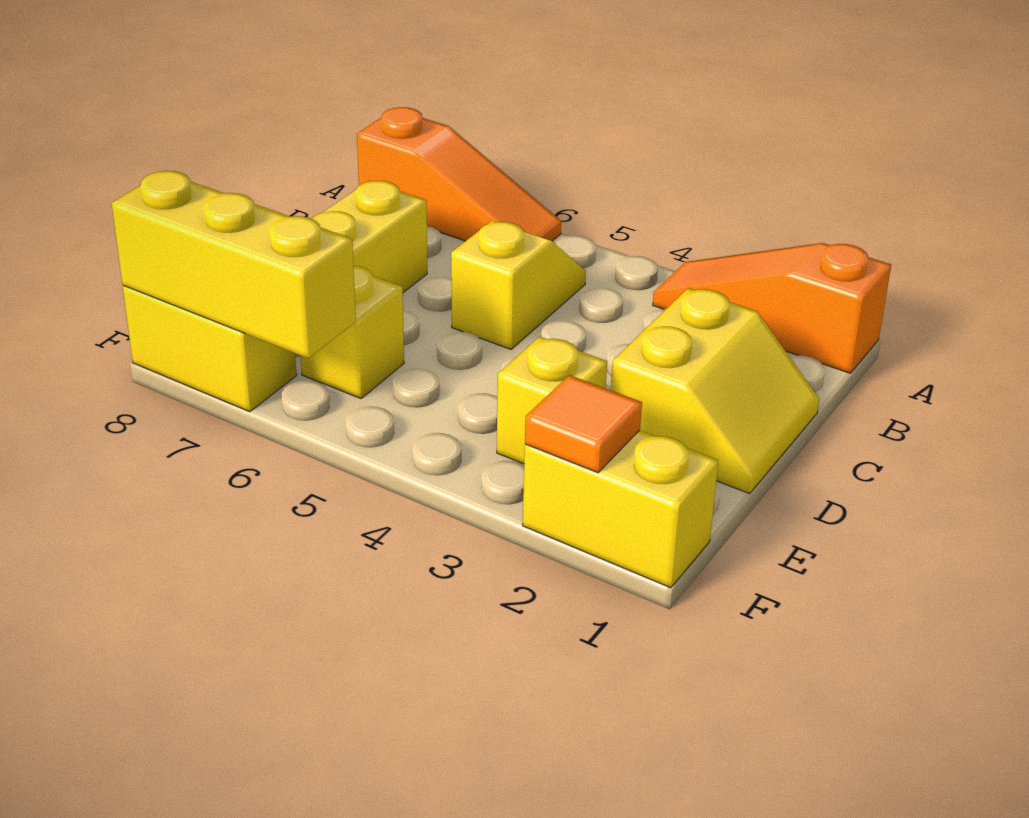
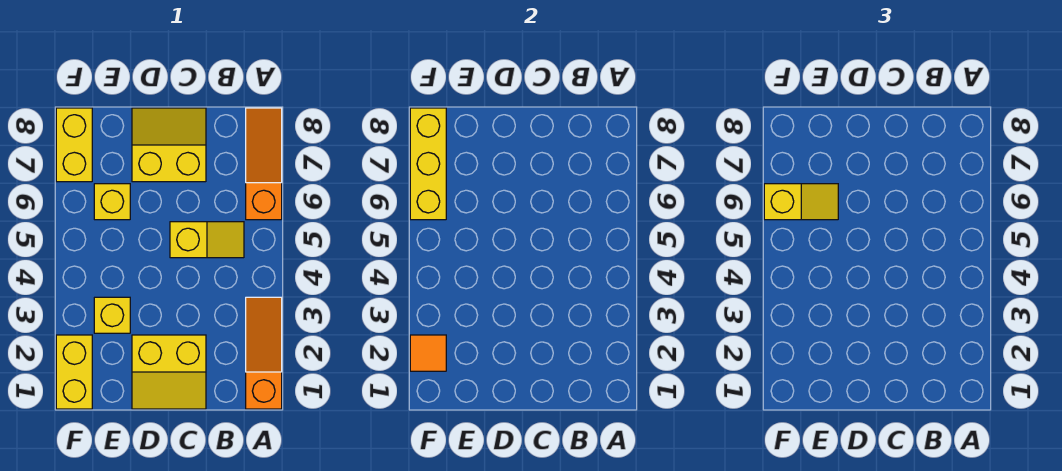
orange slope A6:A8 level 1 top 8 -> orange slope A6:A8 level 1 top 6
none -> yellow slope E6:F6 level 3 top F

